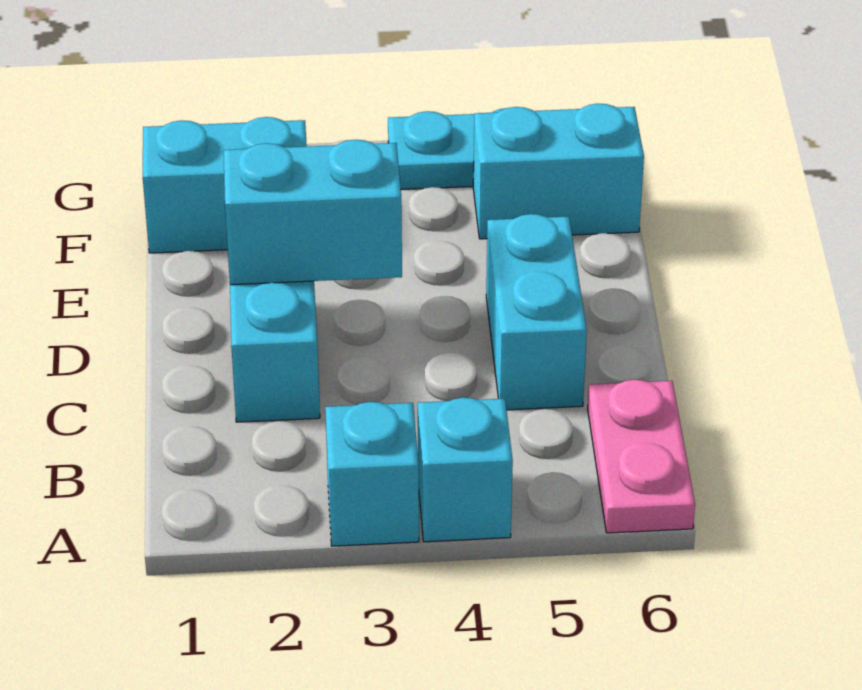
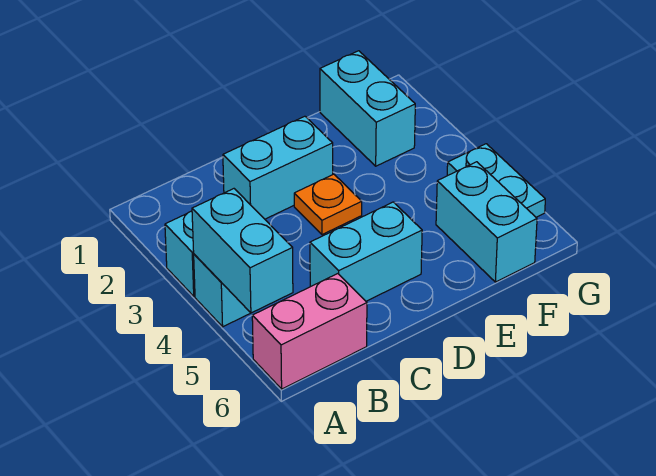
pink plate A6:B6 level 1 -> pink brick A6:B6 level 1
cyan brick D2:D3 level 2 -> cyan brick A4:A5 level 2
none -> orange plate D3 level 1

